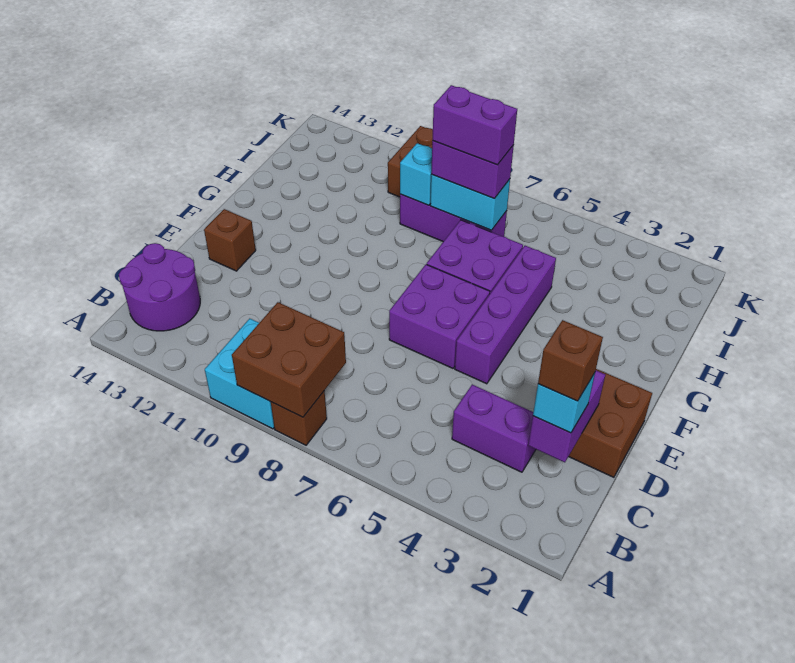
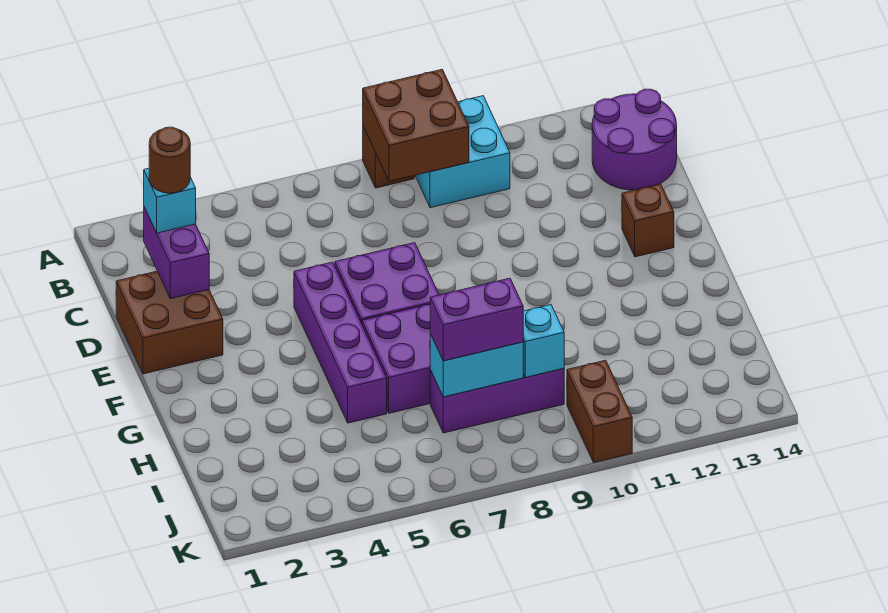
brown brick C2 level 4 -> brown round brick C2 level 4
purple brick C3:C4 level 1 -> none
purple brick I7:I8 level 4 -> none

